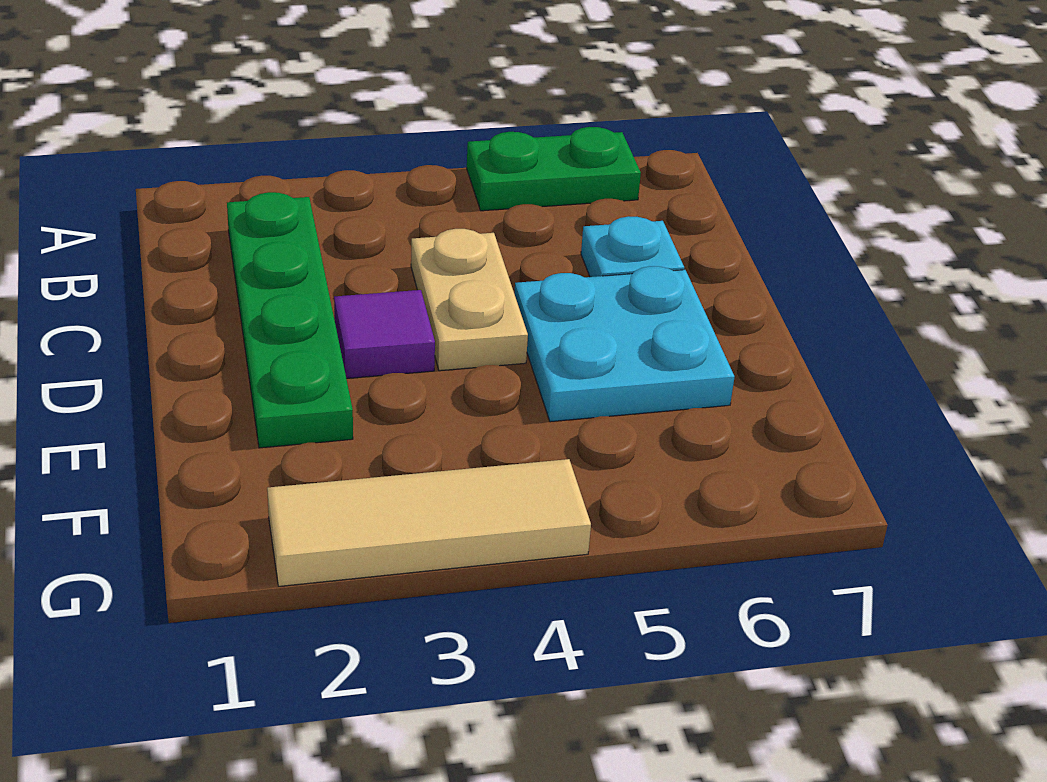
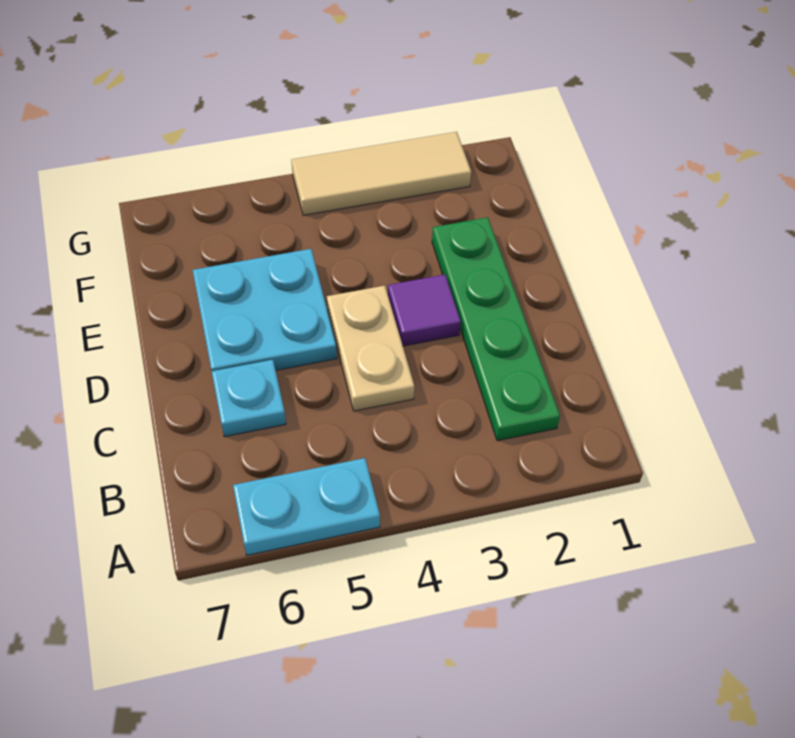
green plate A5:A6 level 1 -> cyan plate A5:A6 level 1

